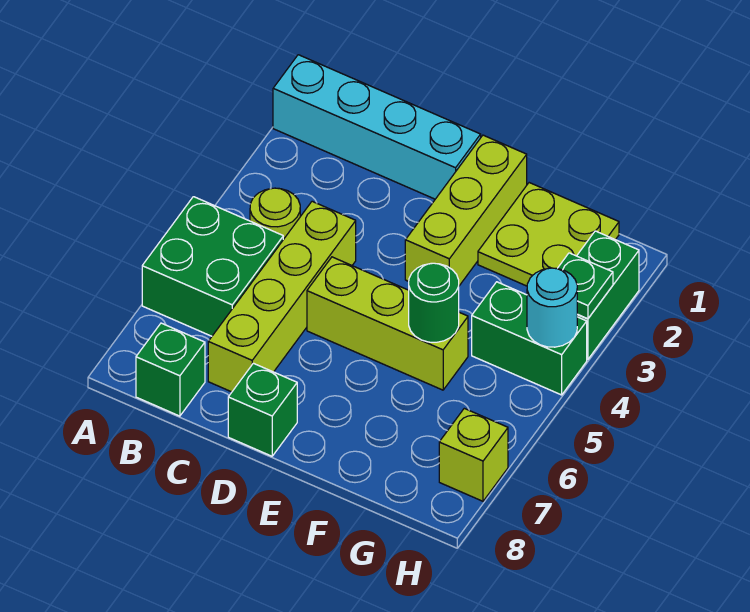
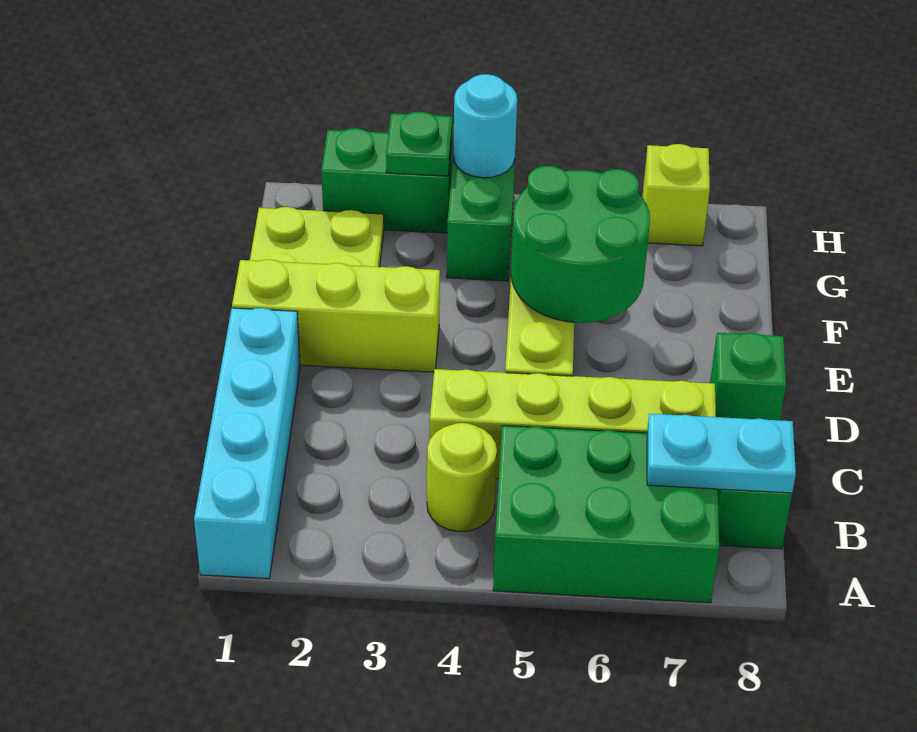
green brick A5:B6 level 1 -> green brick A5:B7 level 1
none -> cyan plate B7:B8 level 2
green round brick F5 level 2 -> green round brick E5:F6 level 2

